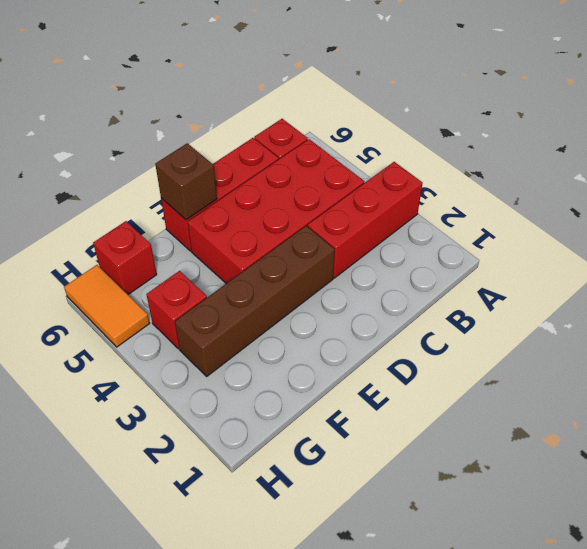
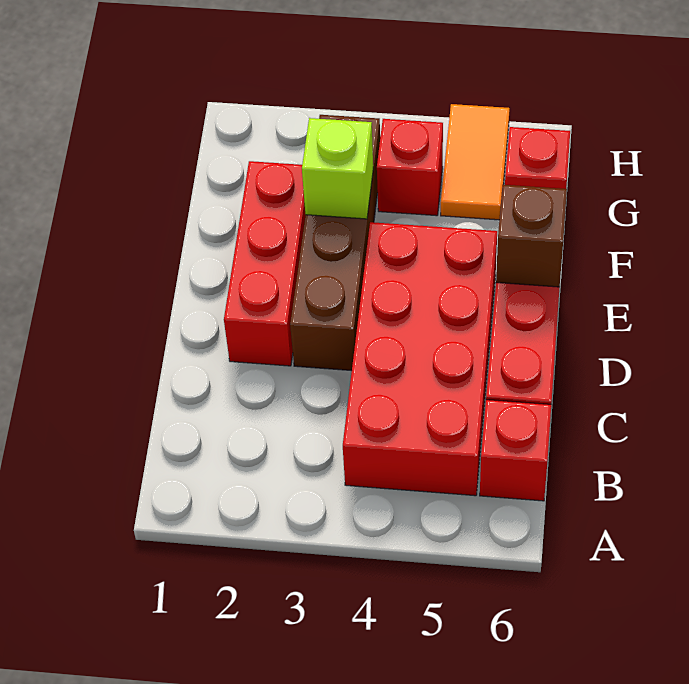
red brick A3:C3 level 1 -> red brick D2:F2 level 1
none -> lime brick F3 level 2
orange tile H5:H6 level 1 -> orange tile G5:H5 level 1

